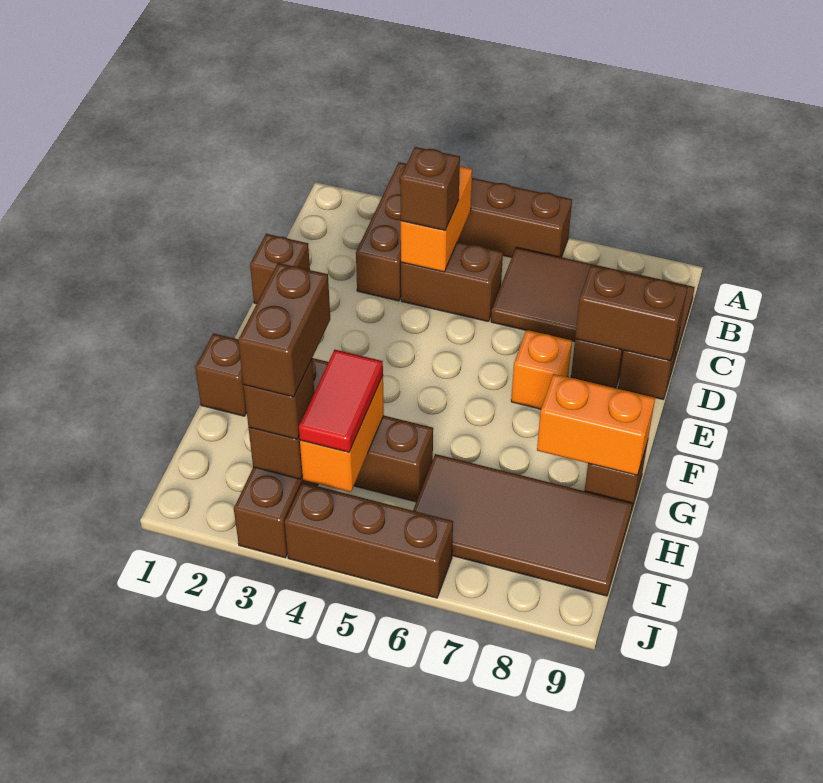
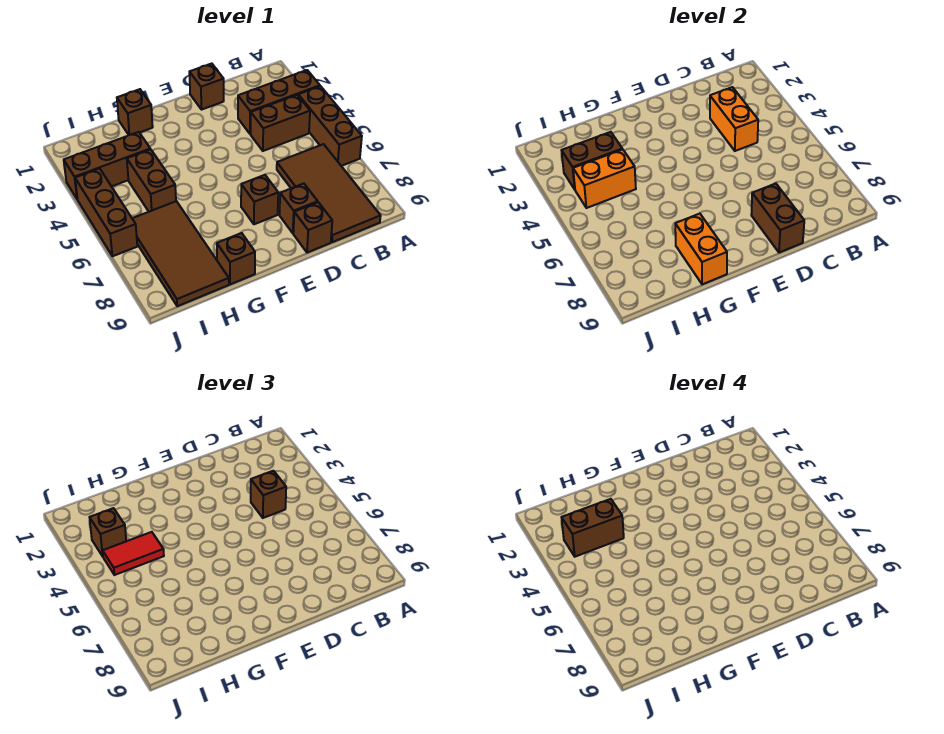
orange brick B4:C4 level 2 -> orange brick C3:C4 level 2
brown brick C4:C5 level 1 -> brown brick B4:C4 level 1
orange brick E7 level 1 -> brown brick E7 level 1

